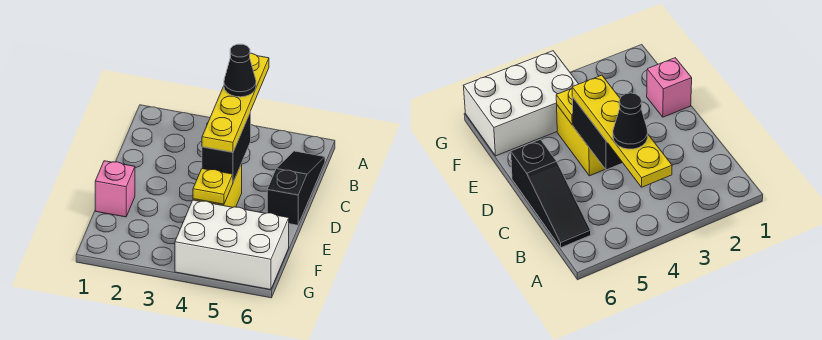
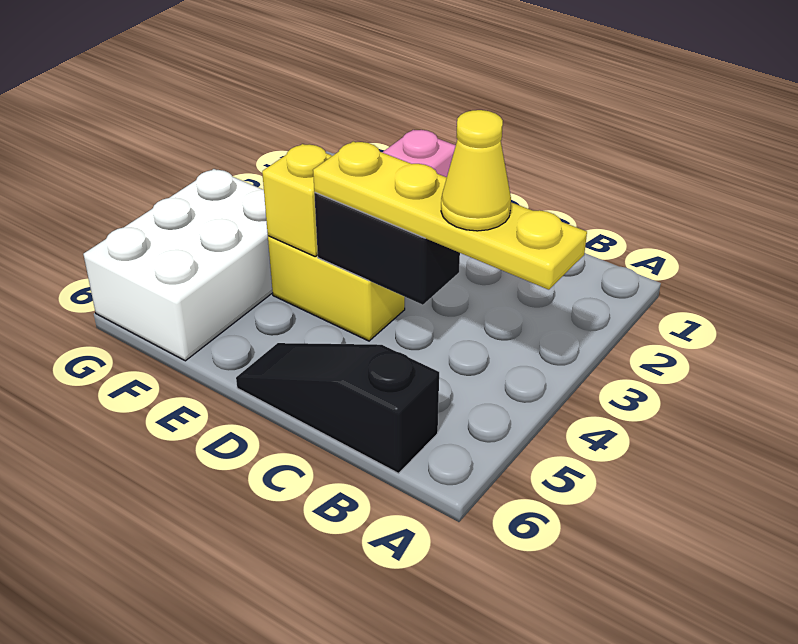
black cone B4 level 4 -> yellow cone B4 level 4
black slope B6:D6 level 1 top D -> black slope B6:D6 level 1 top B
yellow plate E4 level 2 -> yellow brick E4 level 2

